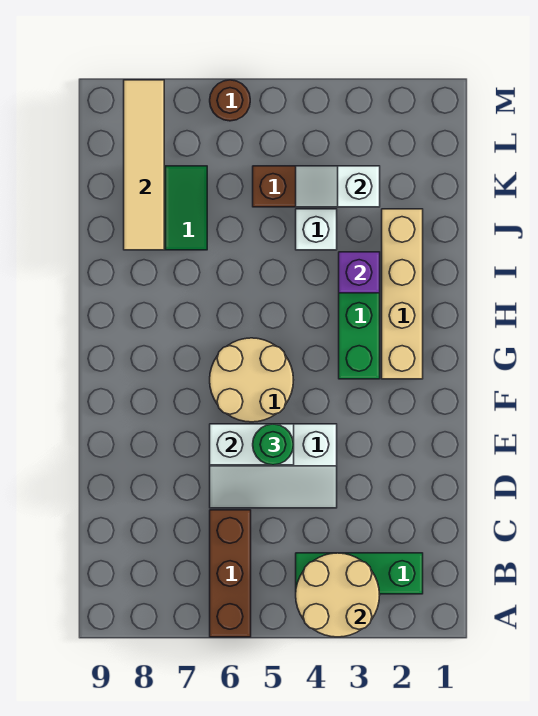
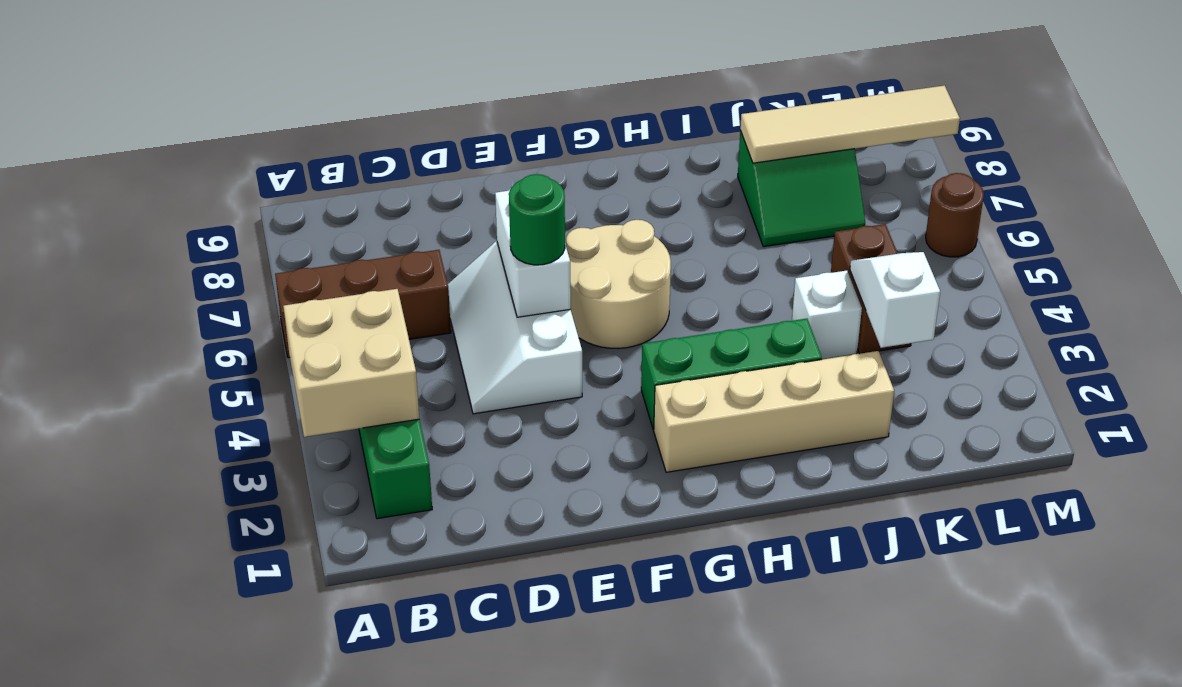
tan round brick A3:B4 level 2 -> tan brick A3:B4 level 2
purple brick I3 level 2 -> none

